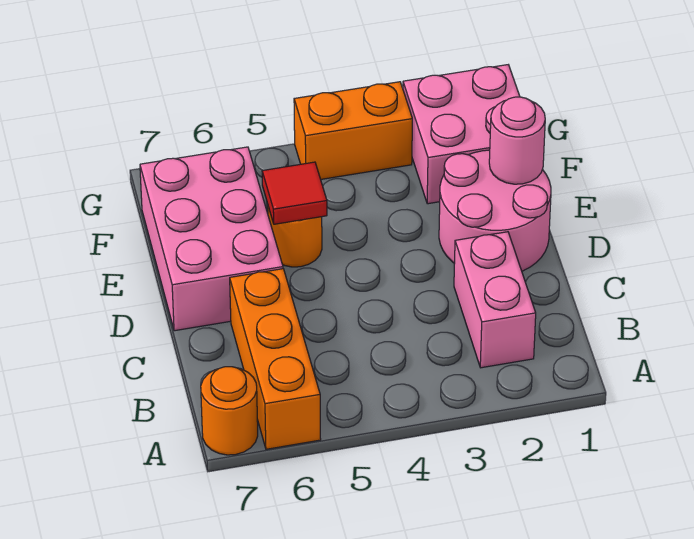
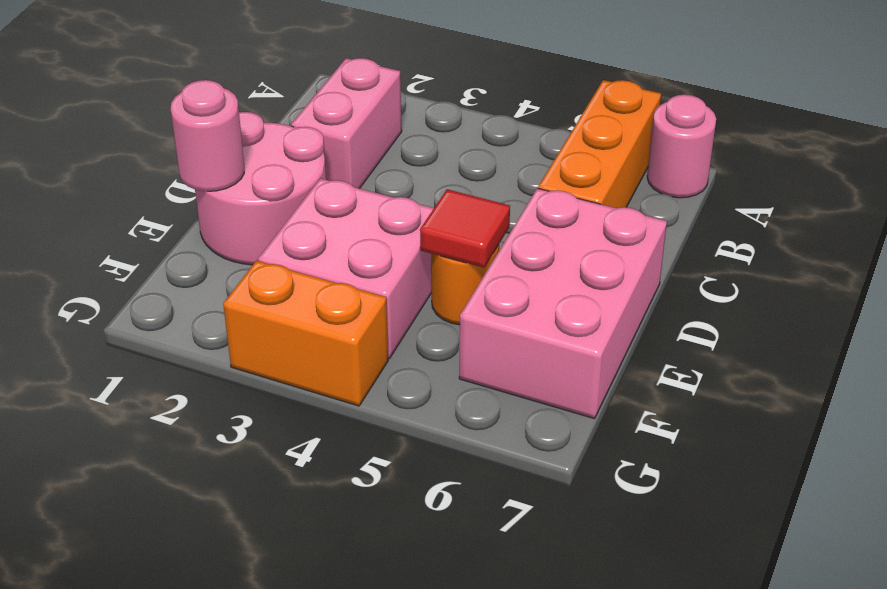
orange round brick A7 level 1 -> pink round brick A7 level 1
pink brick F1:G2 level 1 -> pink brick E3:F4 level 1

